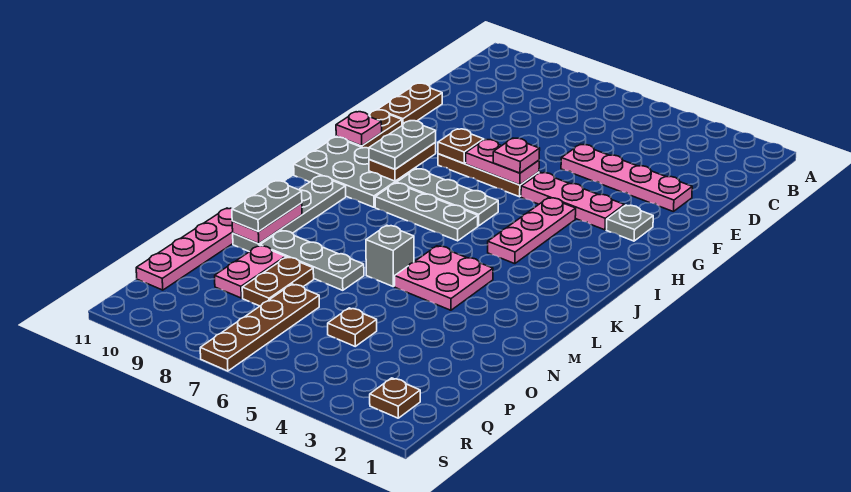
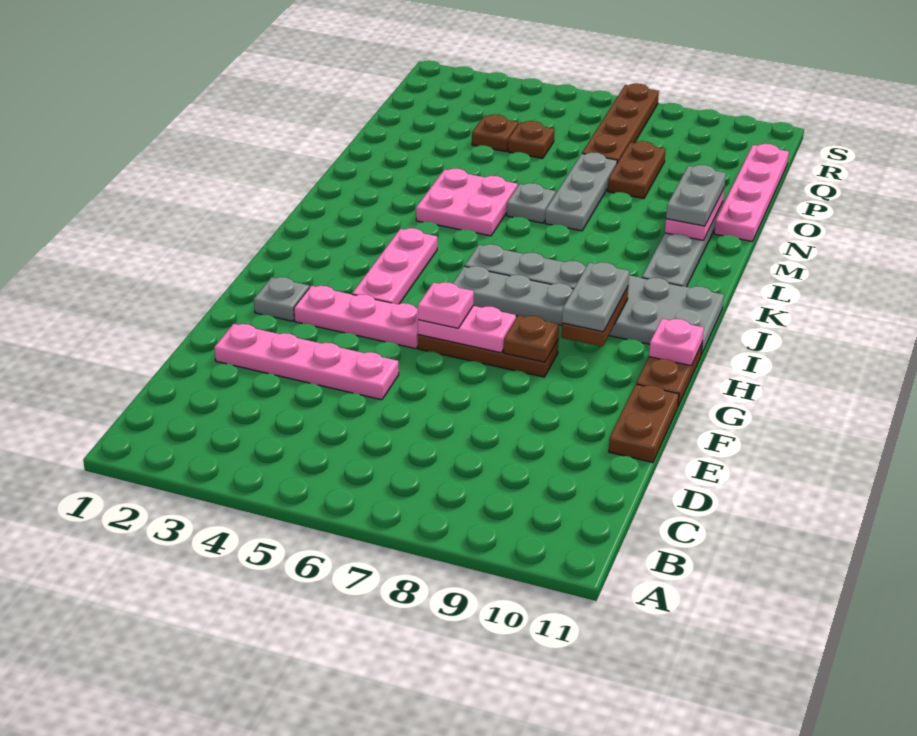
grey brick M6 level 1 -> grey plate M6 level 1
grey plate N7:N9 level 1 -> grey plate M7:O7 level 1
pink plate O9:P9 level 1 -> none
brown plate R2 level 1 -> brown plate P4 level 1

